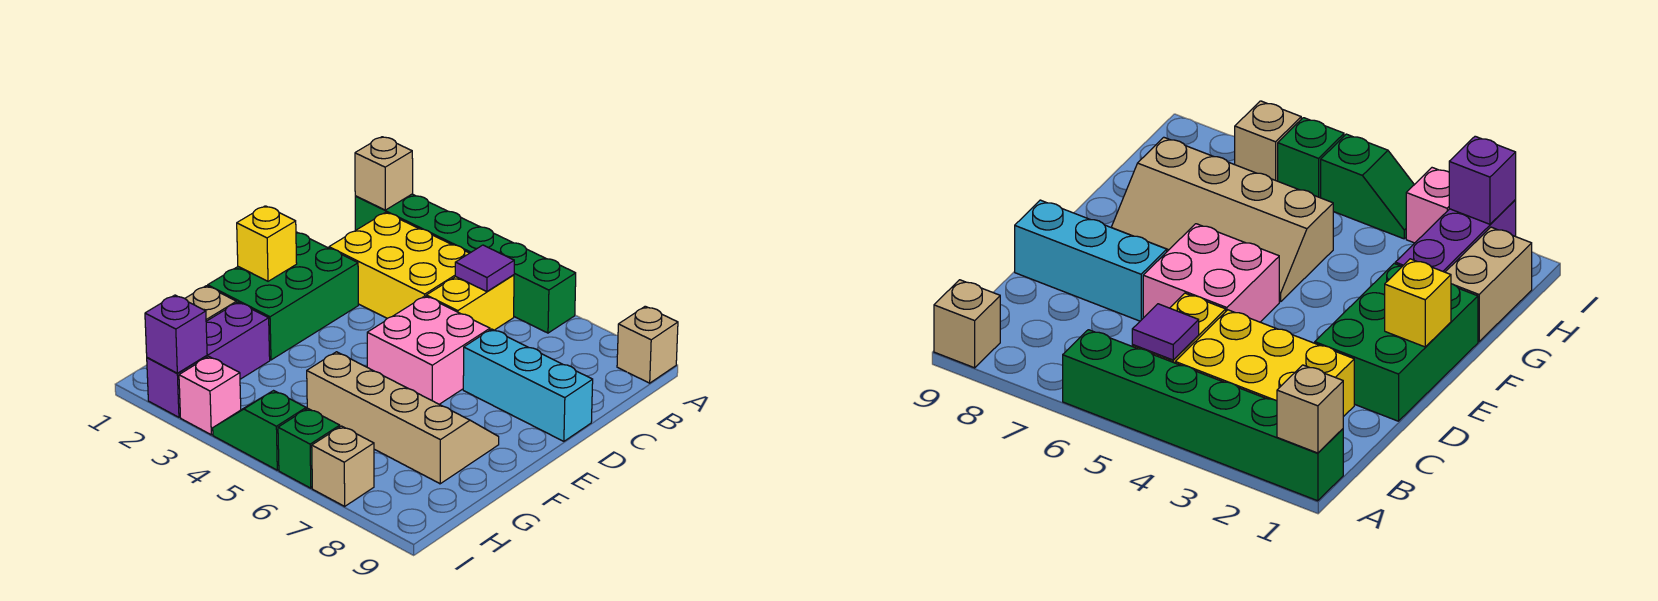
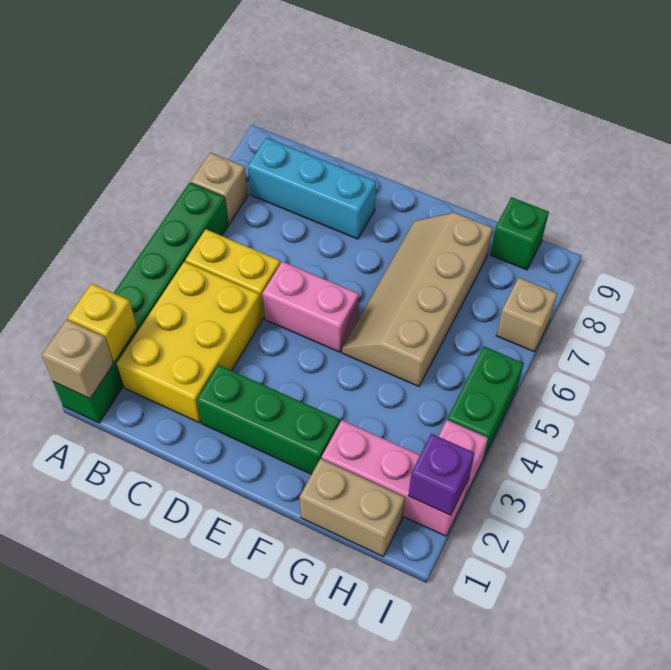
tan brick A9 level 1 -> tan brick A7 level 1
purple tile B5 level 2 -> none
green brick D1:F2 level 1 -> green brick D2:F2 level 1
pink brick D5:E6 level 1 -> pink brick D5:E5 level 1
cyan brick D7:D9 level 1 -> cyan brick B8:D8 level 1
yellow brick E1 level 2 -> yellow brick A2 level 2
purple brick G2:I2 level 1 -> pink brick G2:I2 level 1
green slope I4:I5 level 1 top 5 -> green brick I4:I5 level 1
green brick I6 level 1 -> green brick H9 level 1

